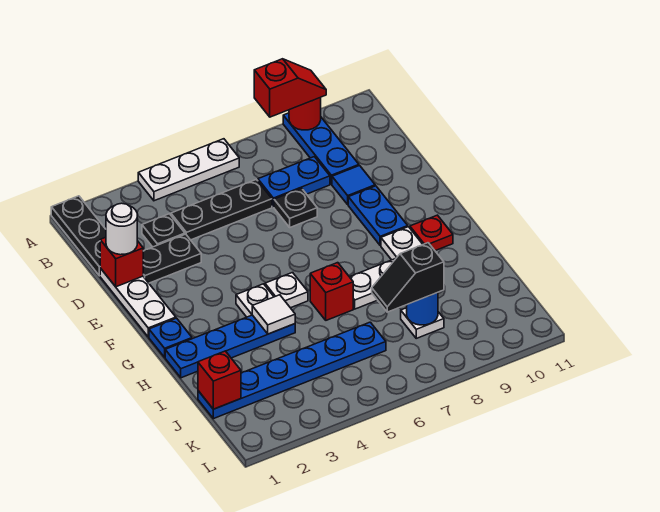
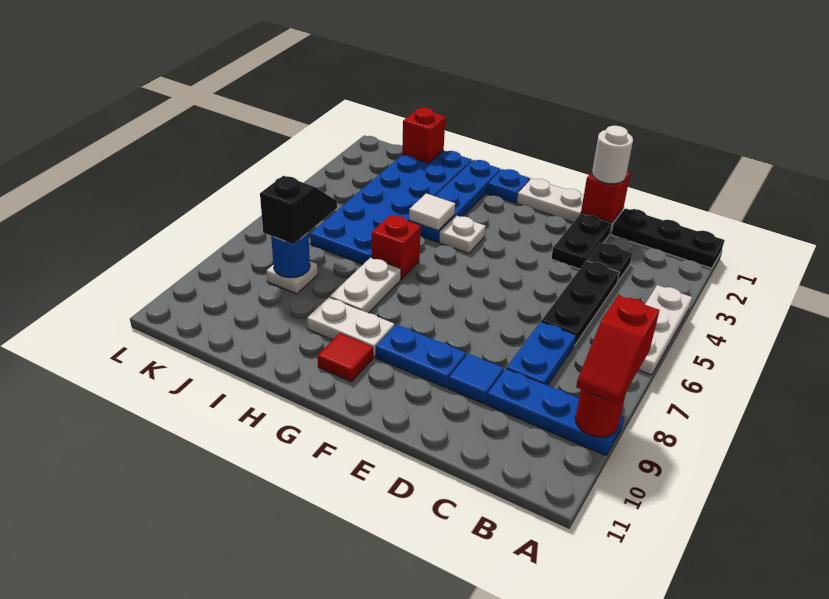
black plate D7 level 1 -> none
white plate G5 level 1 -> none
red plate G10 level 1 -> red tile G10 level 1
blue plate J1:J6 level 1 -> blue plate I1:J6 level 1

